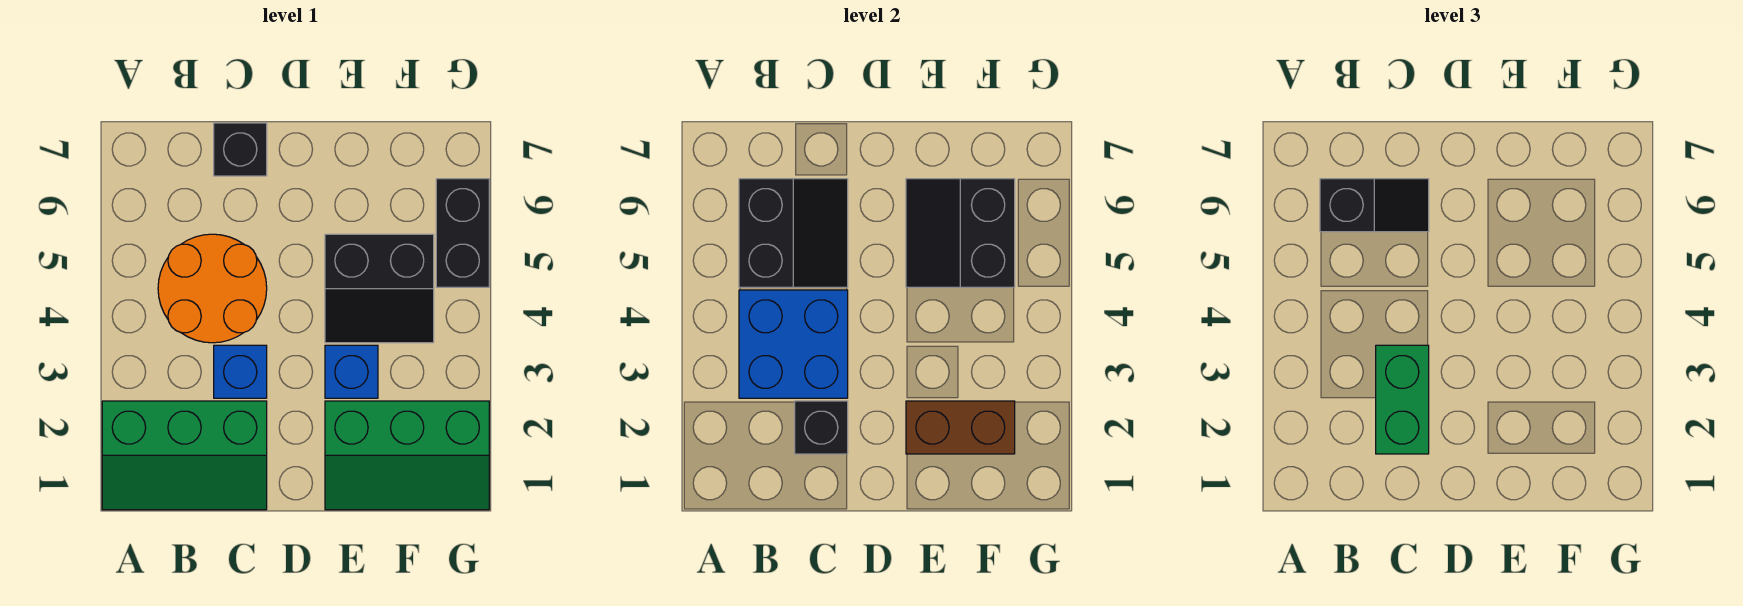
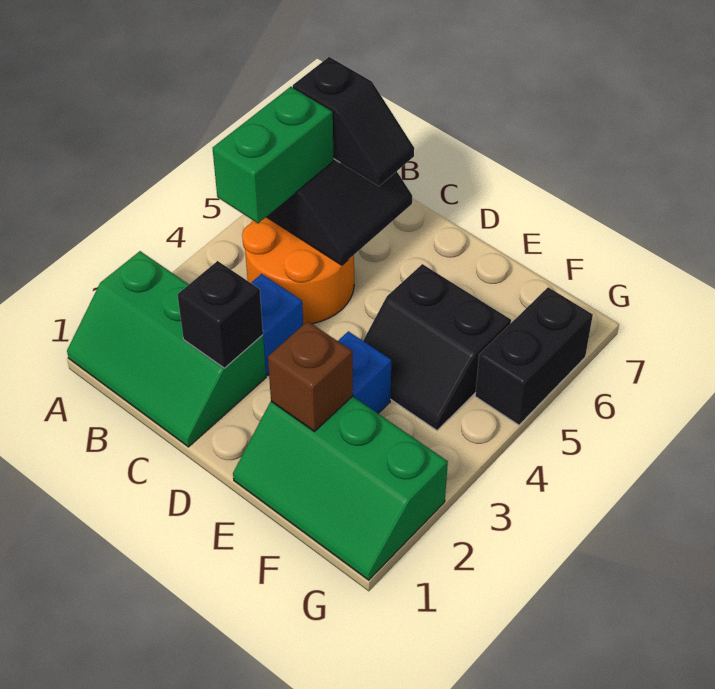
blue brick B3:C4 level 2 -> none
green brick C2:C3 level 3 -> green brick B4:B5 level 3
black brick C7 level 1 -> none
brown brick E2:F2 level 2 -> brown brick E2 level 2
black slope E5:F6 level 2 top F -> none

